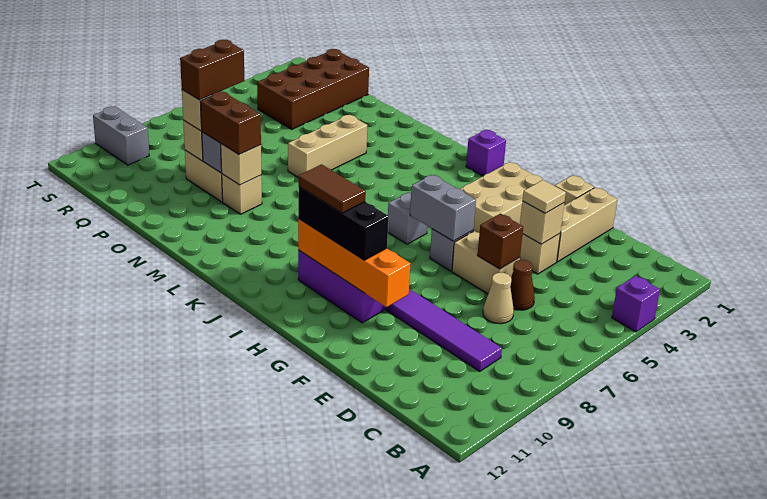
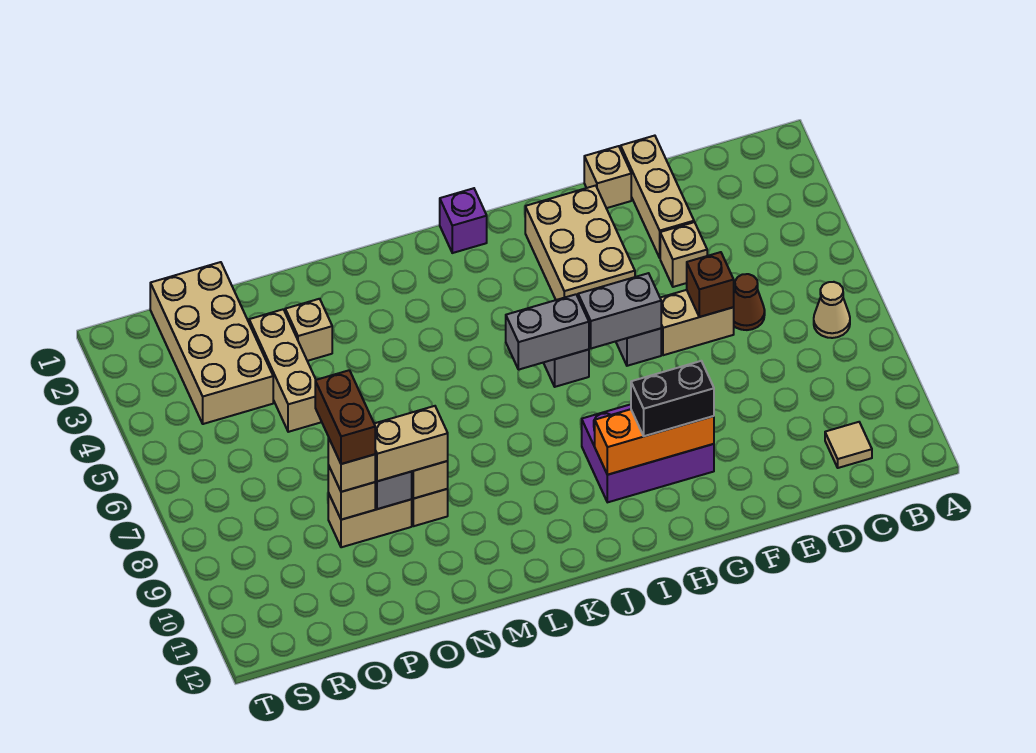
purple brick A4 level 1 -> none
purple tile C9:F9 level 1 -> none
tan cone D7 level 1 -> tan cone B7 level 1
tan brick E4 level 2 -> tan brick O3 level 1
tan tile E4 level 3 -> tan tile C11 level 1
orange brick F10:I10 level 2 -> orange brick G10:I10 level 2
black brick G10:I10 level 3 -> black brick G10:H10 level 3
brown tile H10:I10 level 4 -> none
tan brick N4:N6 level 1 -> tan brick P3:P5 level 1
brown brick N9:O9 level 3 -> tan brick N9:O9 level 3
brown brick Q1:R4 level 1 -> tan brick Q1:R4 level 1
grey brick S10:T10 level 1 -> grey brick I6:J6 level 2

